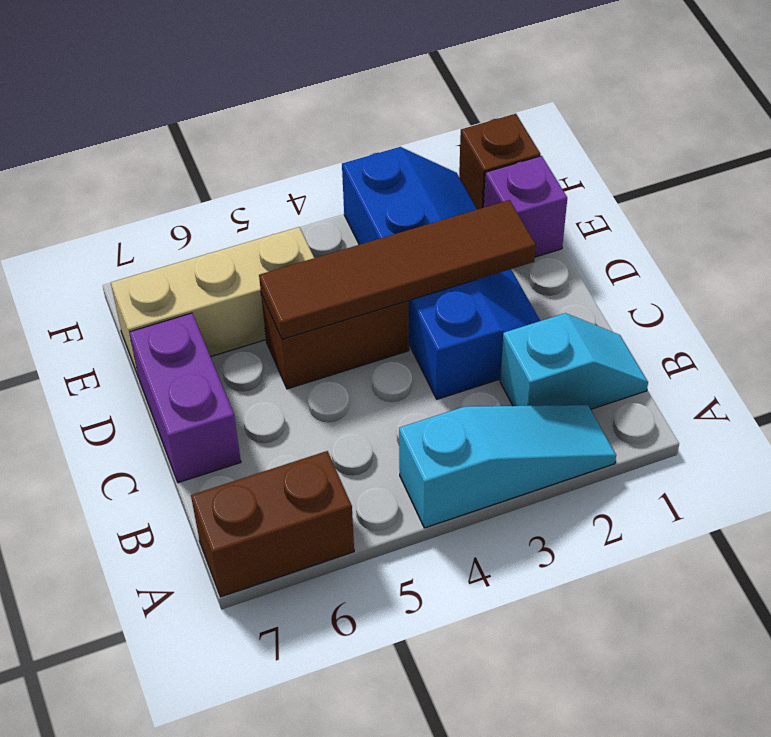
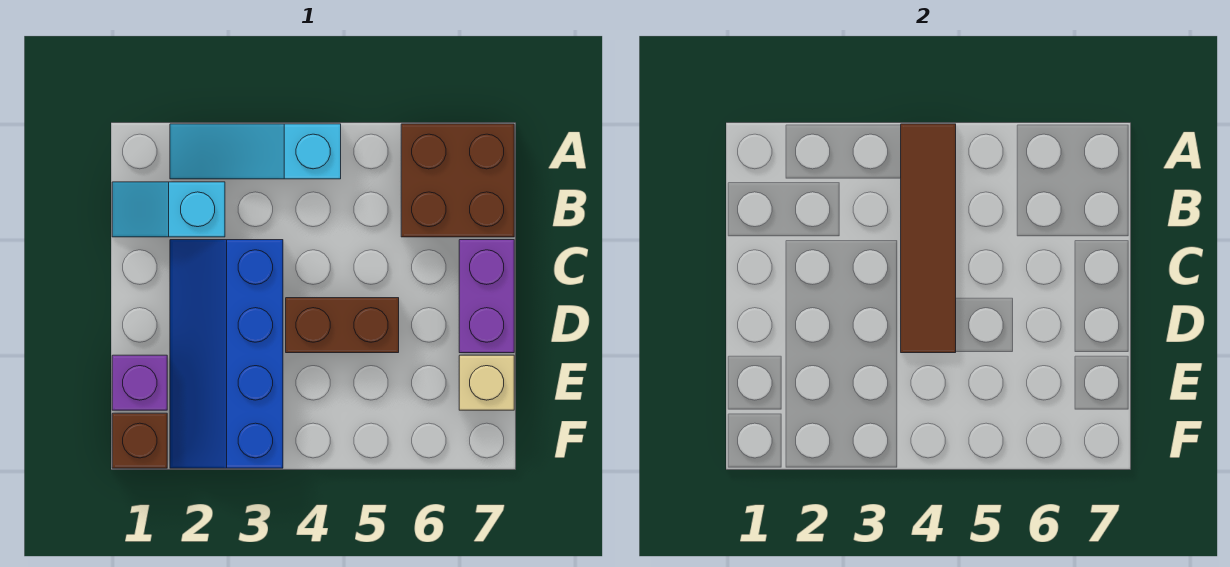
brown brick A6:A7 level 1 -> brown brick A6:B7 level 1
brown tile D2:D5 level 2 -> brown tile A4:D4 level 2
tan brick E5:E7 level 1 -> tan brick E7 level 1

